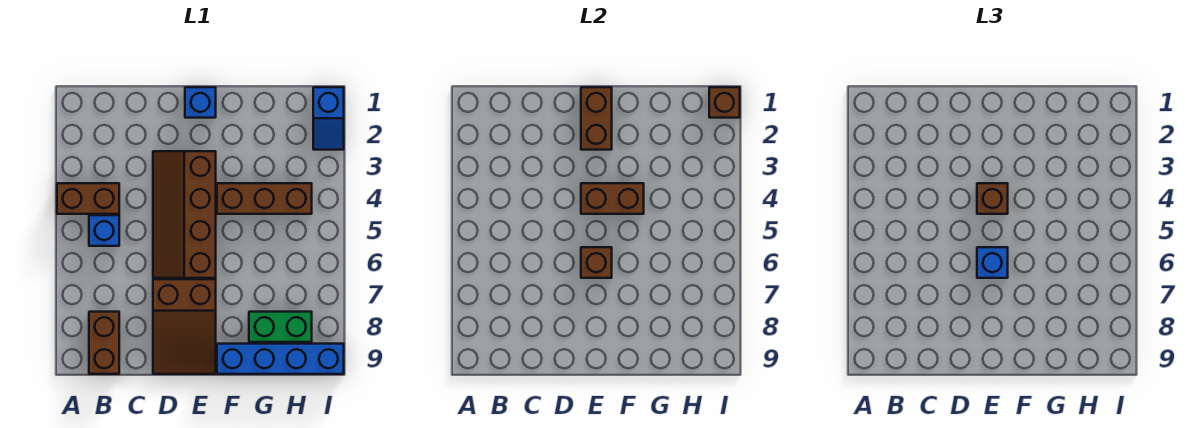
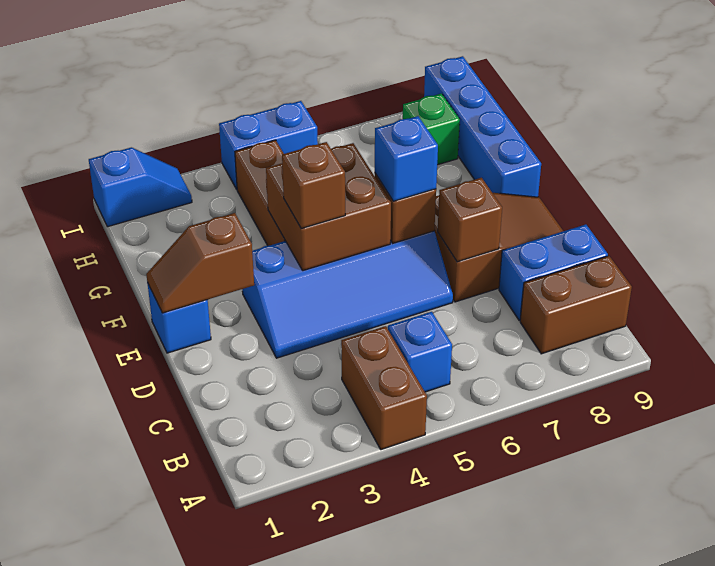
none -> blue brick C8:C9 level 1
brown slope D3:E6 level 1 top E -> blue slope D3:E6 level 1 top E
brown brick E1:E2 level 2 -> brown slope E1:E2 level 2 top 2
brown brick E4:F4 level 2 -> brown brick E4:F5 level 2
green brick G8:H8 level 1 -> green brick H8 level 1
brown brick I1 level 2 -> brown brick D7 level 2
none -> blue brick I4:I5 level 1

